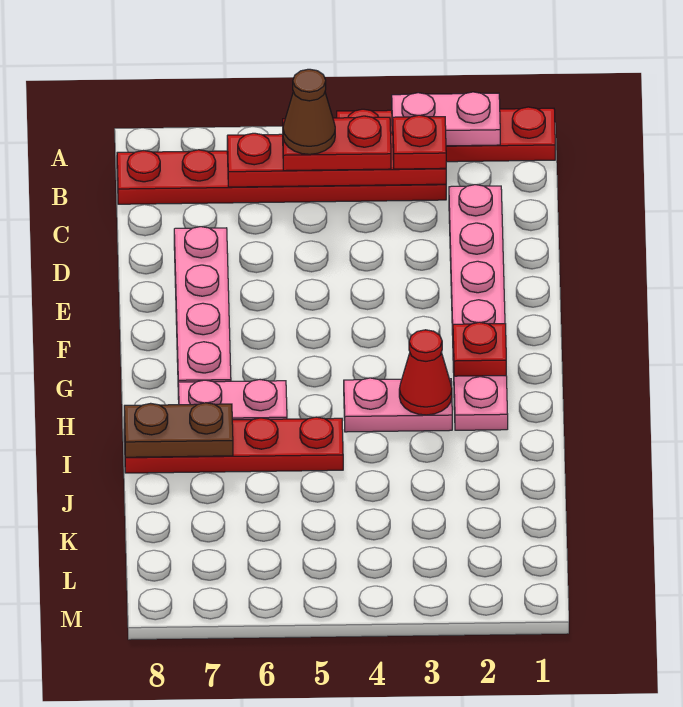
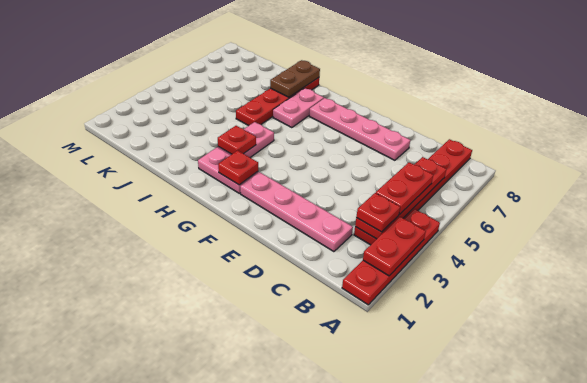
pink plate A2:A3 level 2 -> red plate A2:A3 level 2
brown cone B5 level 4 -> none
red cone H3 level 2 -> red plate H3 level 2

